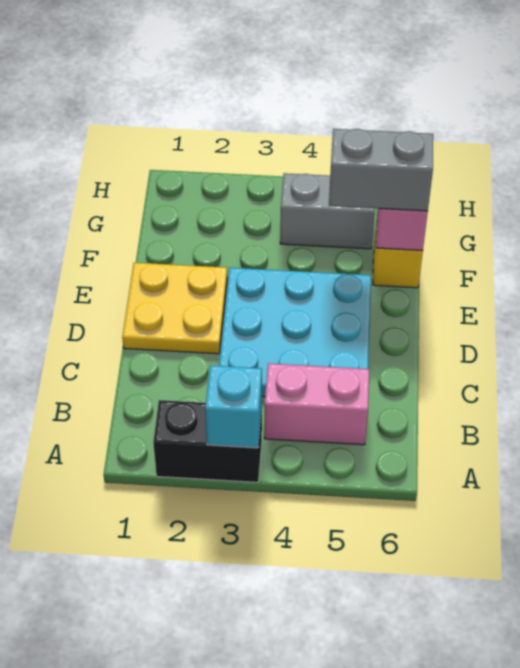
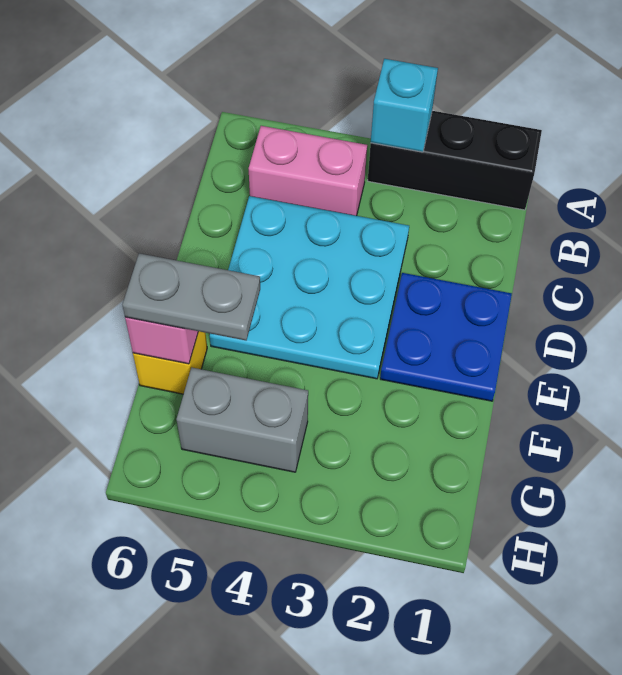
black brick A2:A3 level 1 -> black brick A1:A3 level 1
yellow plate D1:E2 level 1 -> blue plate D1:E2 level 1
grey brick F5:F6 level 3 -> grey plate F5:F6 level 3

